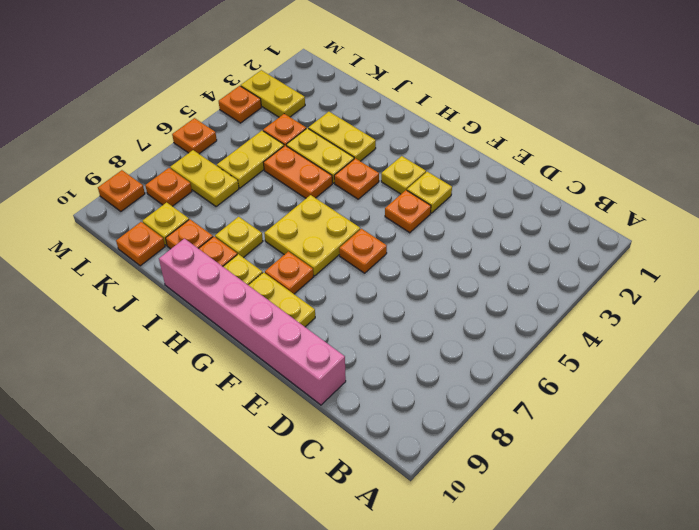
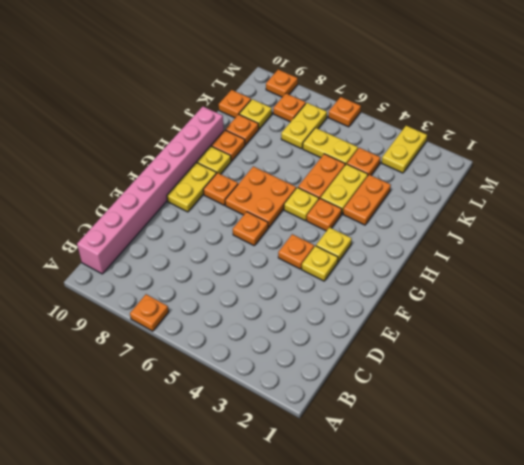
pink brick D10:I10 level 1 -> pink brick B10:I10 level 1
yellow plate G6:H7 level 1 -> orange plate G6:H7 level 1
yellow plate I3:J3 level 1 -> orange plate I3:J3 level 1
yellow plate I8 level 1 -> yellow plate H5 level 1
orange plate M4 level 1 -> orange plate A7 level 1

